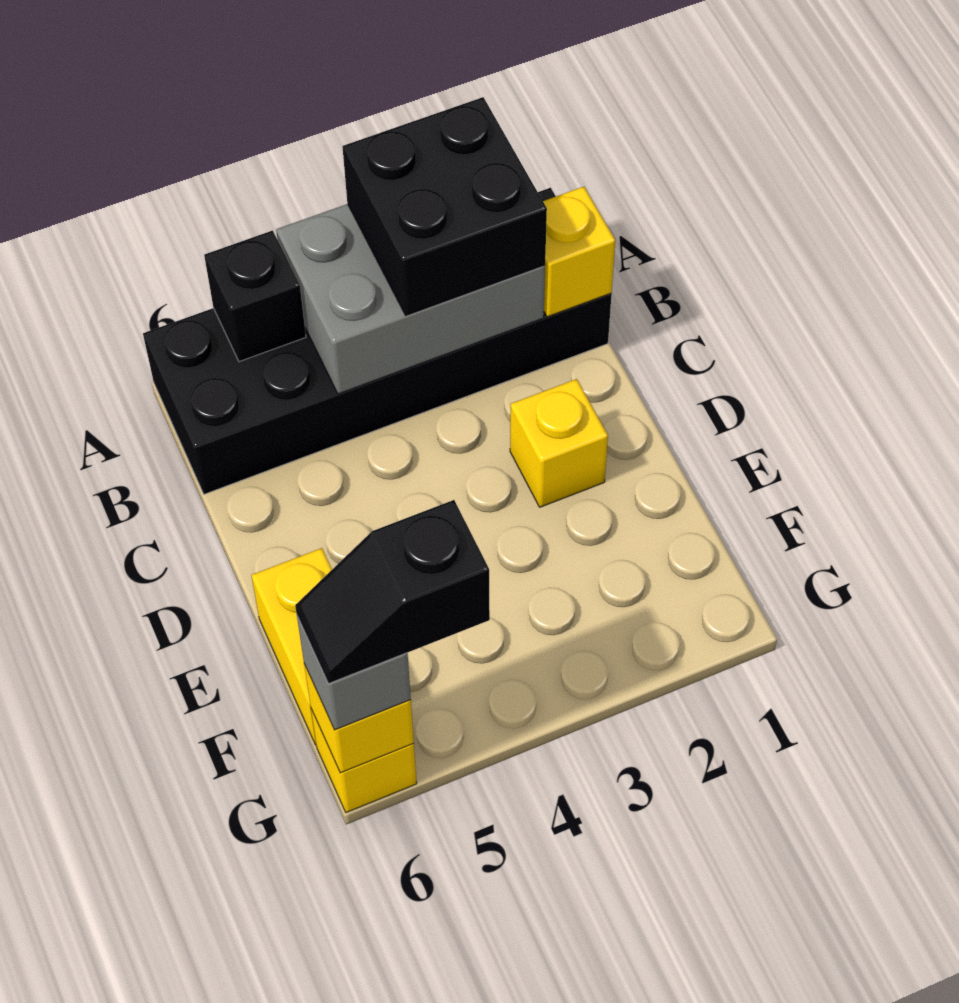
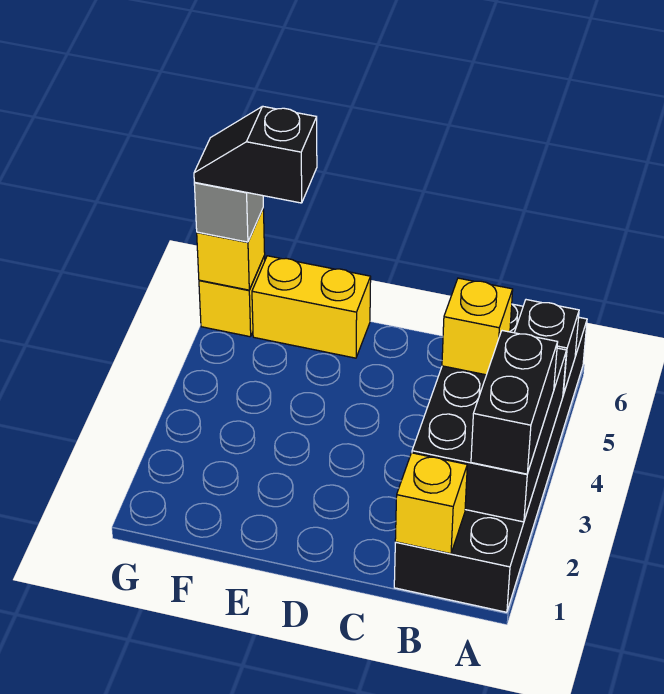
grey brick A2:B4 level 2 -> black brick A2:B4 level 2
black brick A2:B3 level 3 -> black brick A2:A3 level 3
yellow brick D2 level 1 -> yellow brick B4 level 3
black slope G5:G6 level 4 top 5 -> black slope F6:G6 level 4 top F

